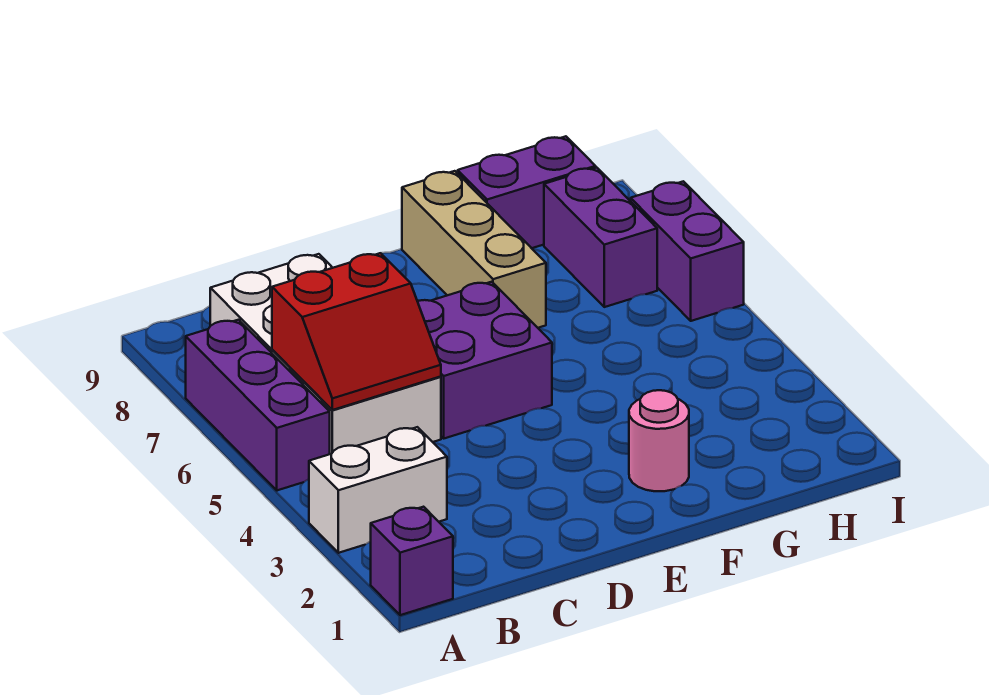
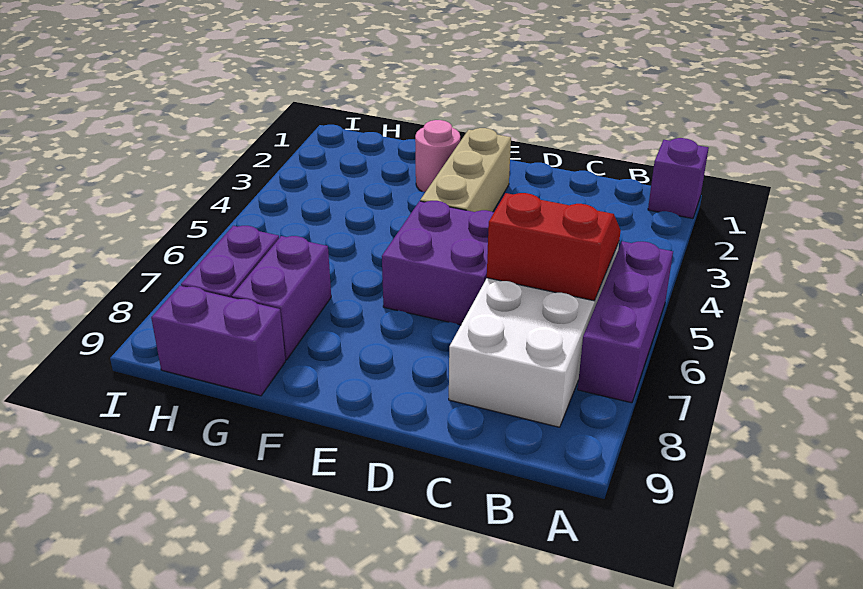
white brick A3:B3 level 1 -> none
tan brick F7:F9 level 1 -> tan brick E2:E4 level 1
purple brick I6:I7 level 1 -> purple brick G7:G8 level 1

